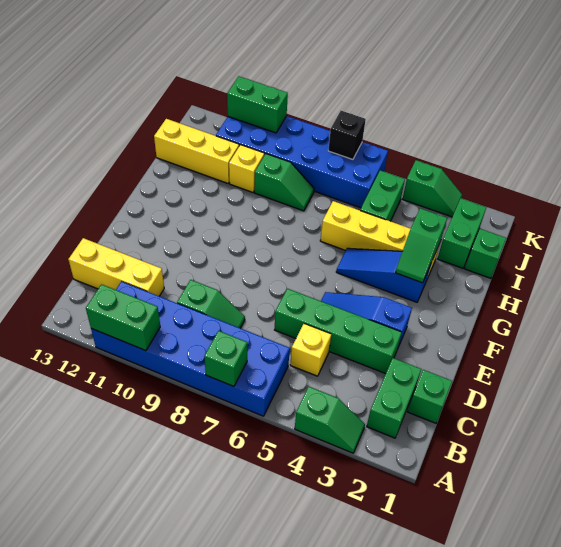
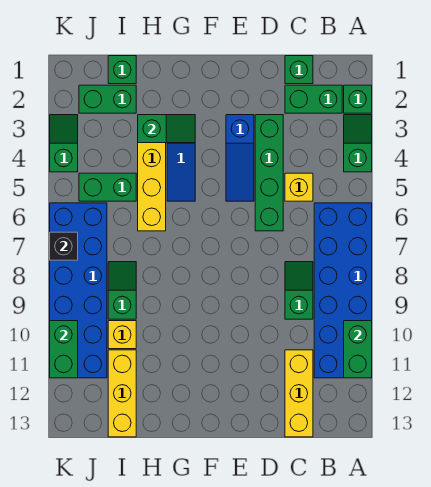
green brick A7 level 2 -> green brick A2 level 1

